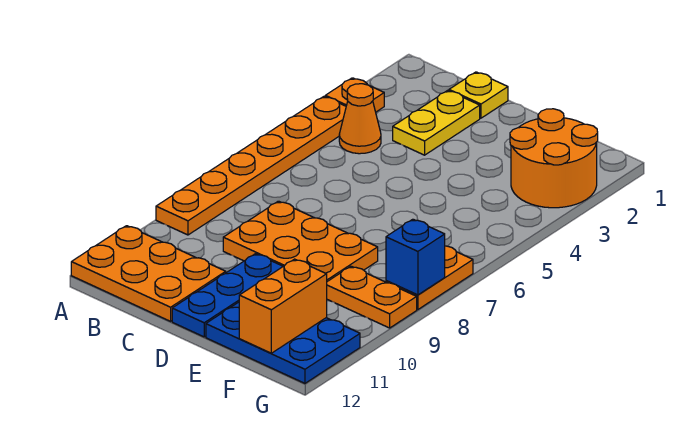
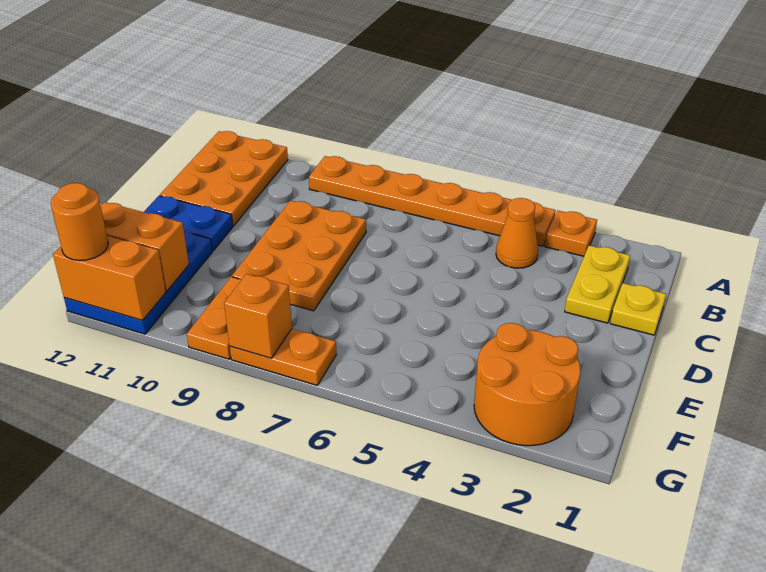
yellow plate C2:C3 level 1 -> yellow plate B2:C2 level 1
blue plate D10:D12 level 1 -> blue plate D11:D12 level 1
blue brick G8 level 2 -> orange brick G8 level 2
none -> orange brick G11:G12 level 2
none -> orange round brick G12 level 3

